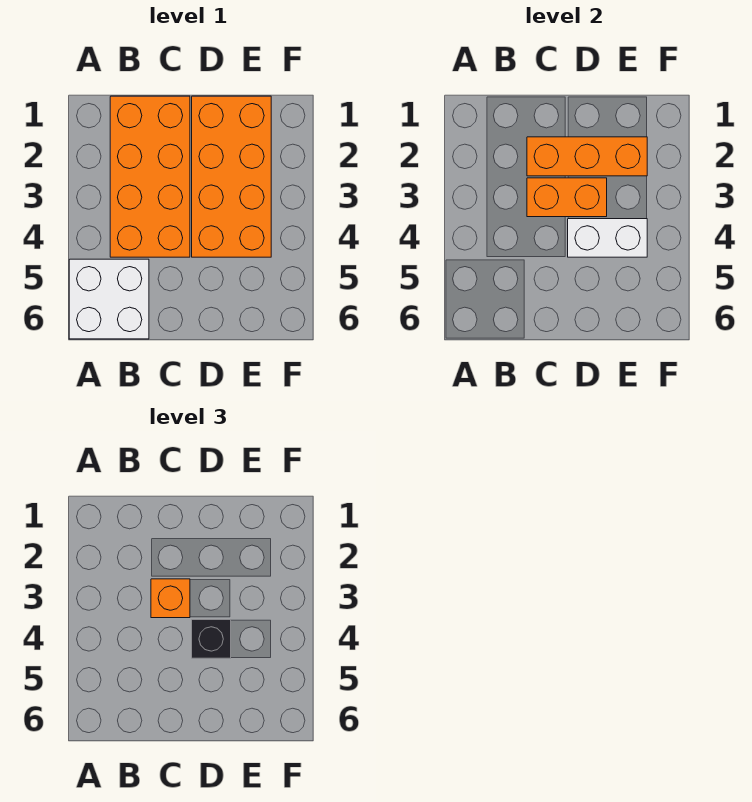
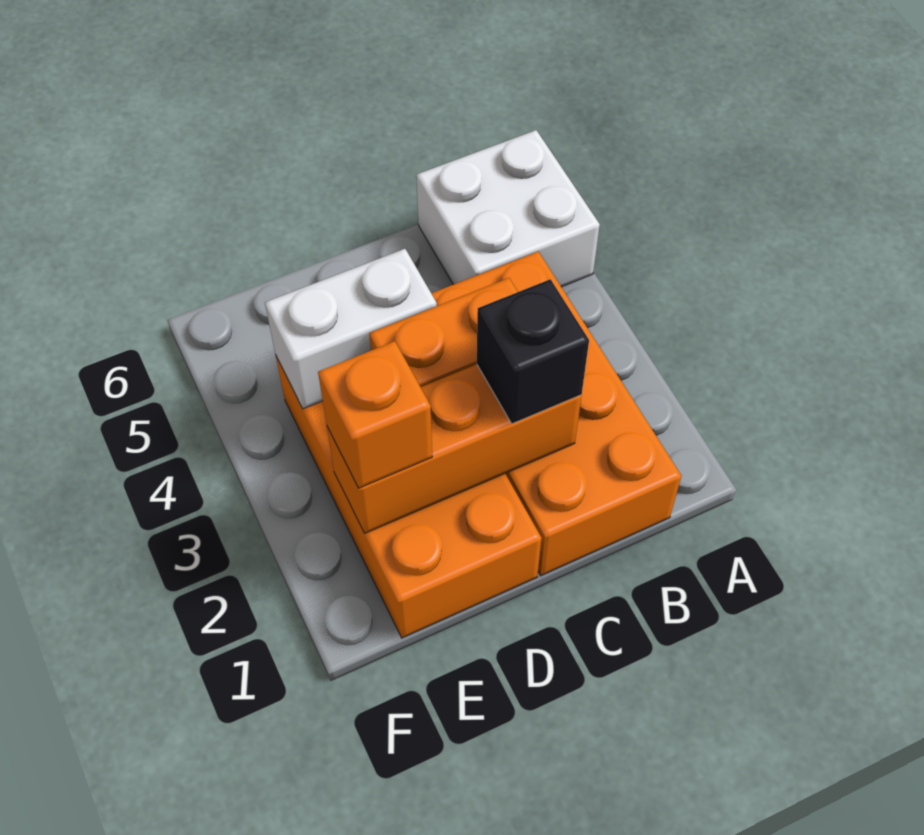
orange brick C3 level 3 -> orange brick E2 level 3
black brick D4 level 3 -> black brick C2 level 3

